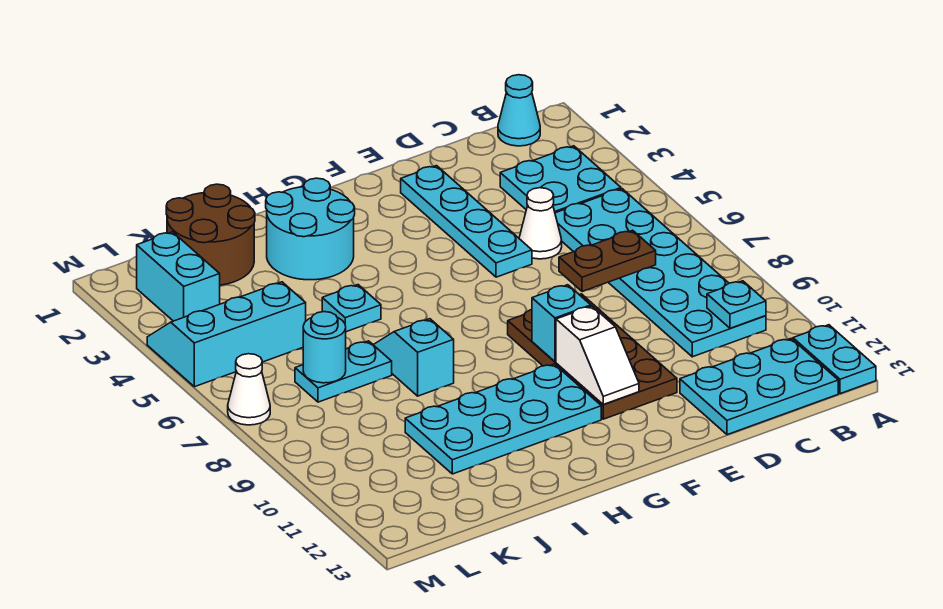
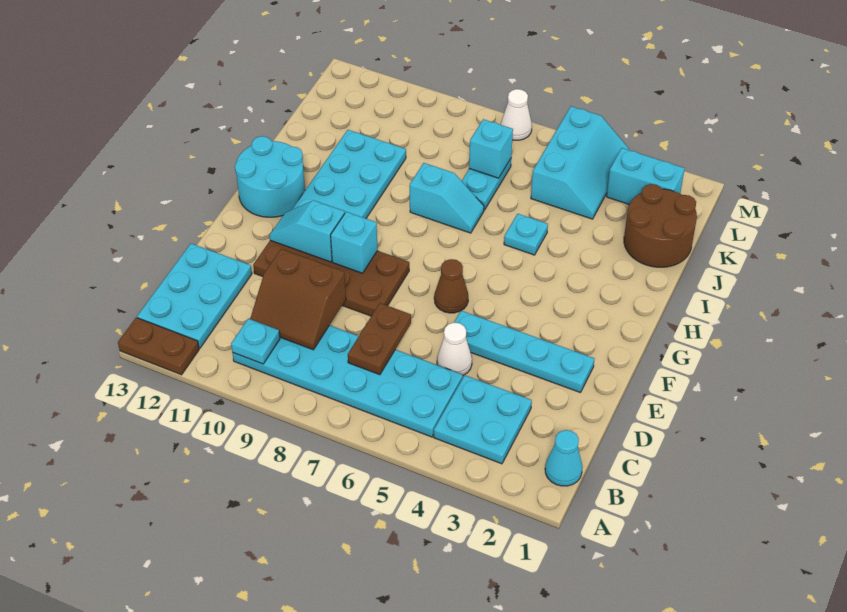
cyan plate A12:A13 level 1 -> brown plate A12:A13 level 1
none -> brown slope C9:D10 level 2 top D
none -> brown cone F6 level 1
white slope F10:F11 level 2 top 10 -> cyan slope F10:F11 level 2 top 10
cyan round brick H2:I3 level 1 -> cyan round brick G12:H13 level 1
cyan round brick K7 level 2 -> cyan brick K7 level 2

